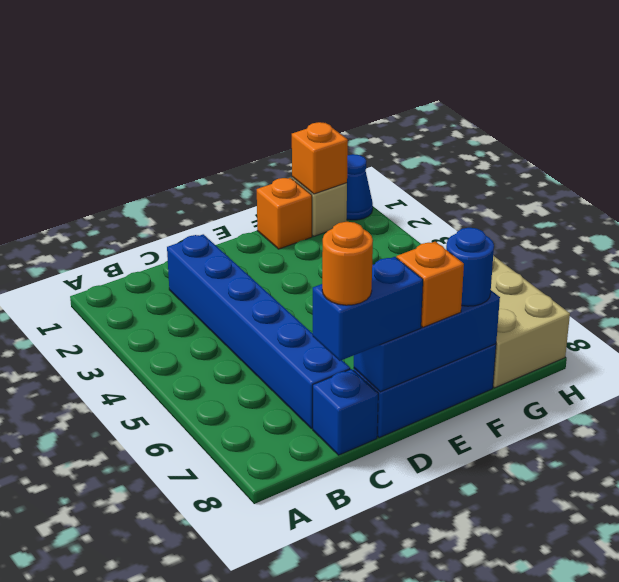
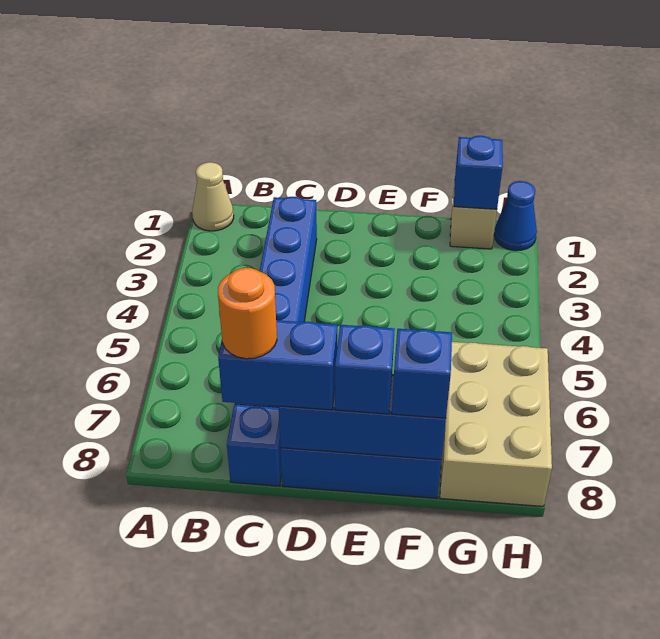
none -> tan cone A1 level 1
orange brick E8 level 3 -> blue brick E8 level 3
orange brick F1 level 1 -> none
blue round brick F8 level 3 -> blue brick F8 level 3
orange brick G1 level 2 -> blue brick G1 level 2

